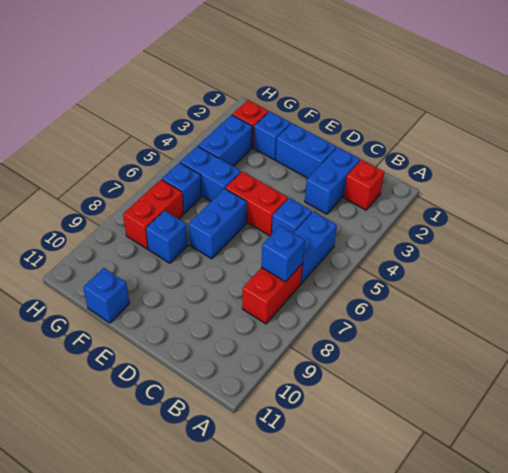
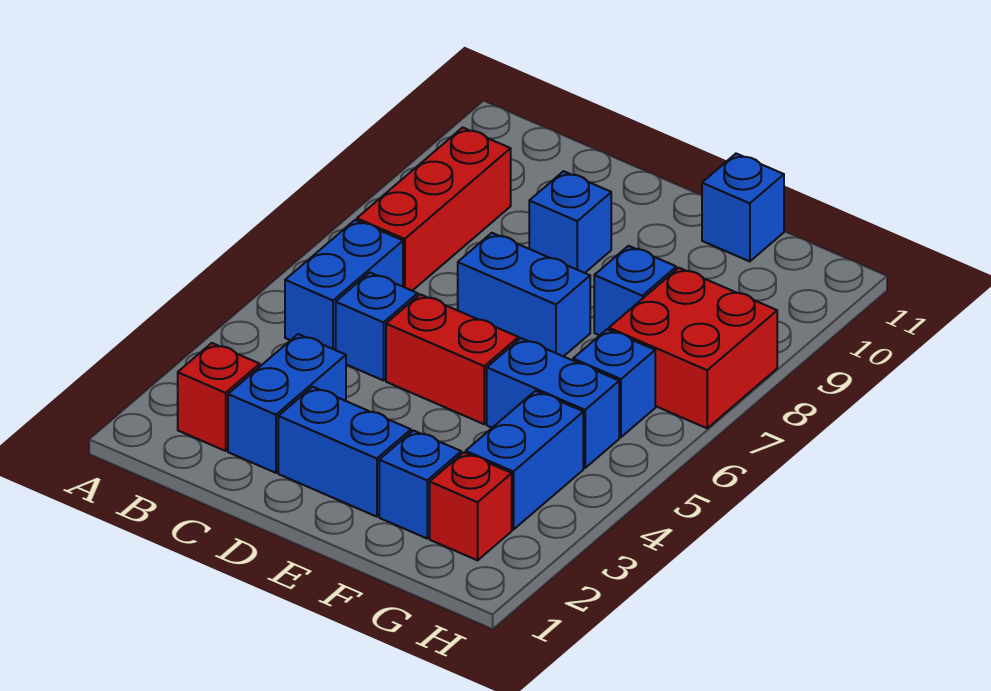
red brick B7:B8 level 1 -> red brick B7:B9 level 1
blue brick B7 level 2 -> blue brick D9 level 1
blue brick E6:E7 level 1 -> blue brick D7:E7 level 1
red brick G7:G8 level 1 -> red brick G7:H8 level 1

